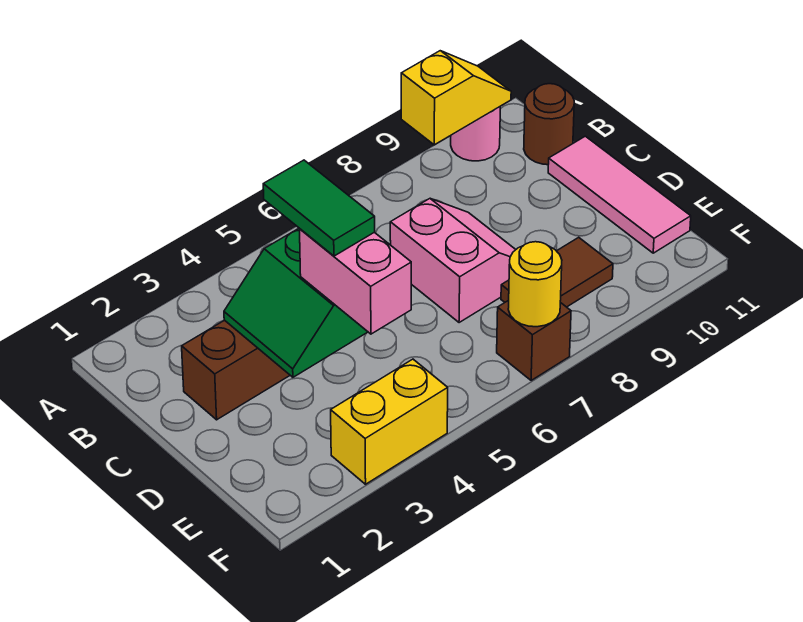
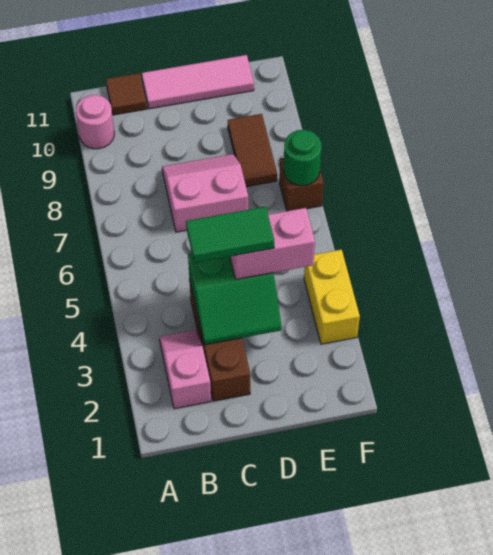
yellow slope A9:A10 level 2 top 9 -> none
none -> pink slope B2:B3 level 1 top 2
brown round brick B11 level 1 -> brown tile B11 level 1
yellow round brick F7 level 2 -> green round brick F7 level 2

